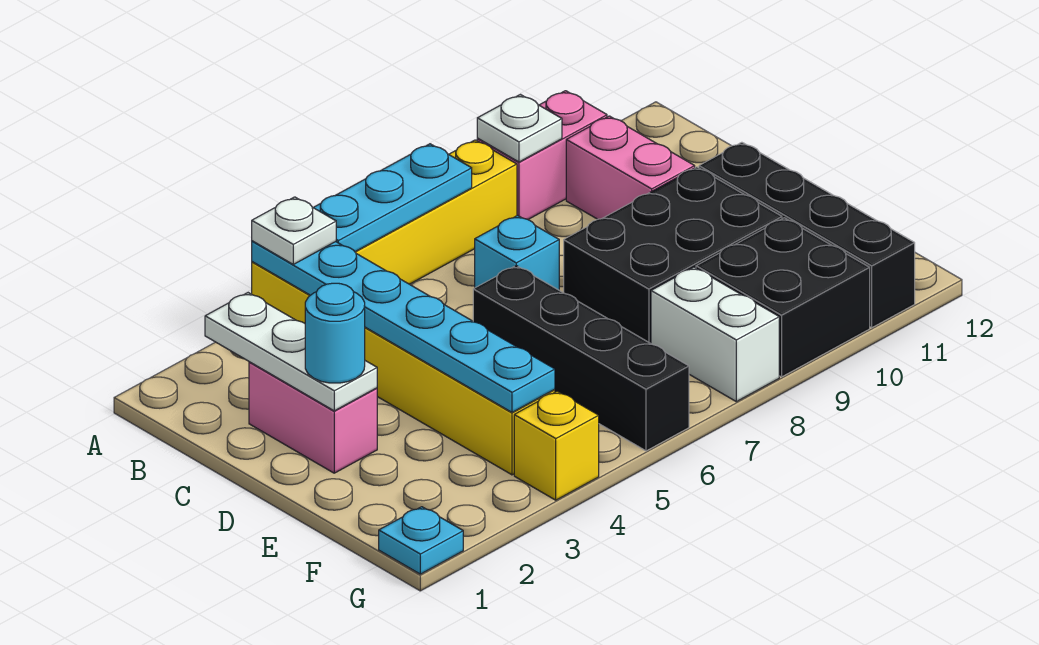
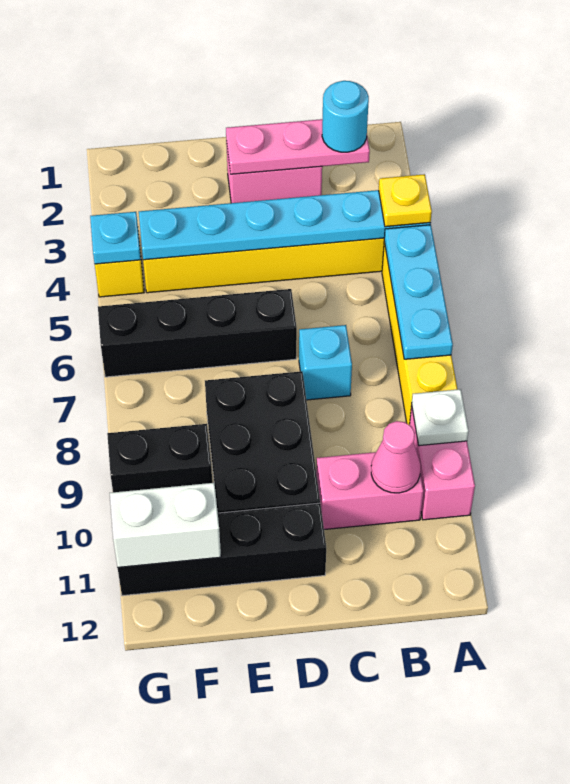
white plate A4 level 3 -> yellow plate A4 level 3
white plate B2:D2 level 2 -> pink plate B2:D2 level 2
none -> pink cone B10 level 2
cyan round brick D2 level 3 -> cyan round brick B2 level 3
white brick F8:G8 level 1 -> white brick F11:G11 level 2
black brick F9:G10 level 1 -> black brick F9:G9 level 1
cyan plate G1 level 1 -> cyan plate G4 level 2

